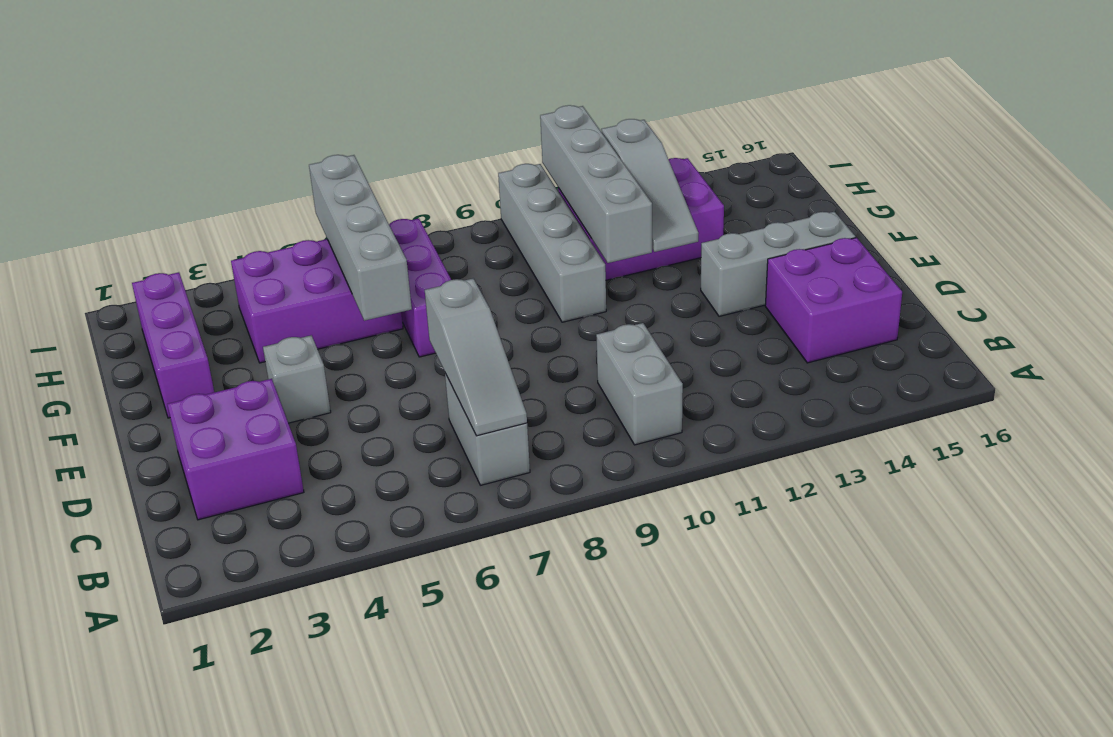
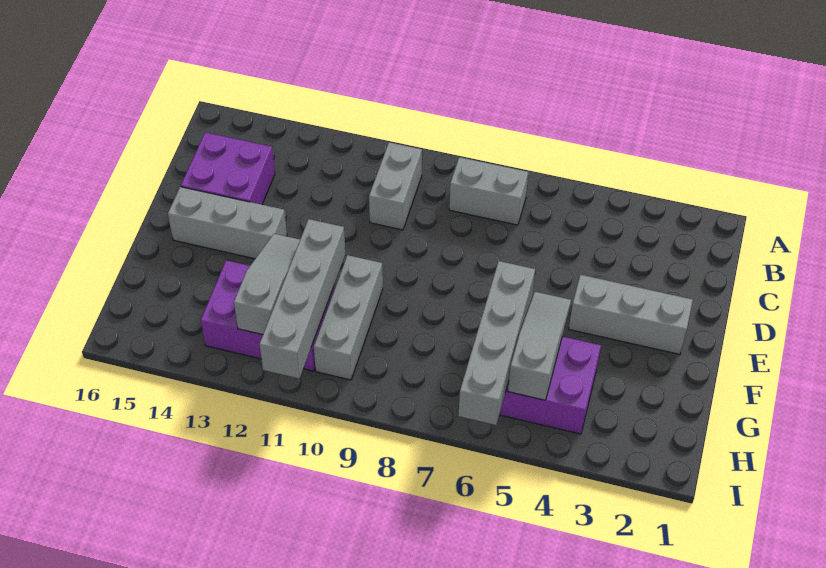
grey brick B7:C7 level 1 -> grey brick B7:B8 level 1
grey slope B7:D7 level 2 top D -> grey slope F5:H5 level 2 top H
purple brick C2:D3 level 1 -> none
grey brick E4 level 1 -> grey brick E2:E4 level 1
purple brick F2:H2 level 1 -> none
purple brick F7:H7 level 1 -> none
grey brick F10:I10 level 1 -> grey brick F10:H10 level 1

